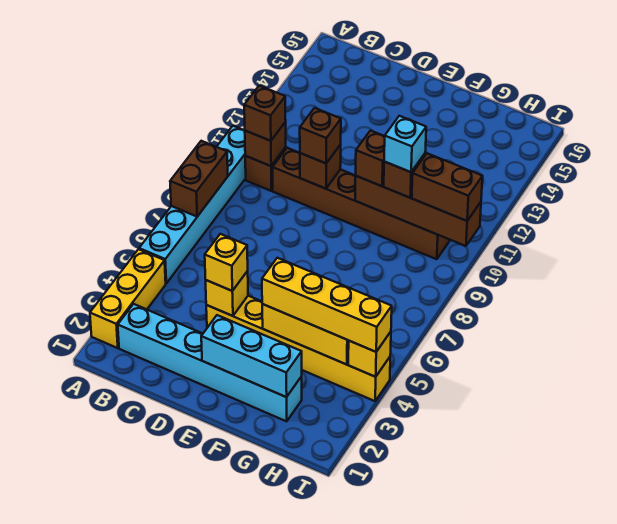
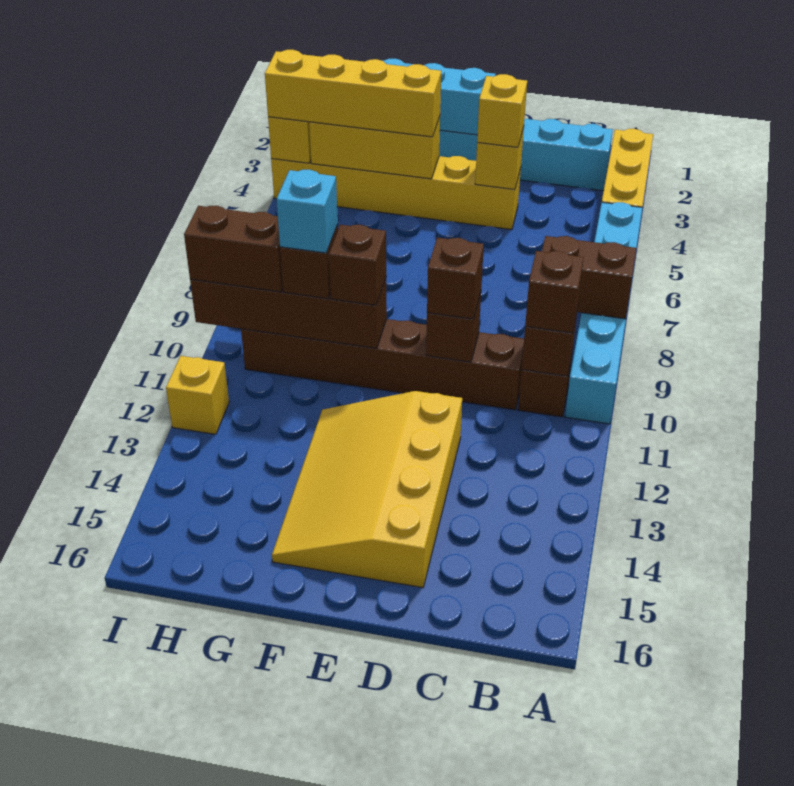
brown brick A7:A8 level 2 -> brown brick A8:B8 level 2
none -> yellow slope D12:F15 level 1 top D
none -> yellow brick I12 level 1

